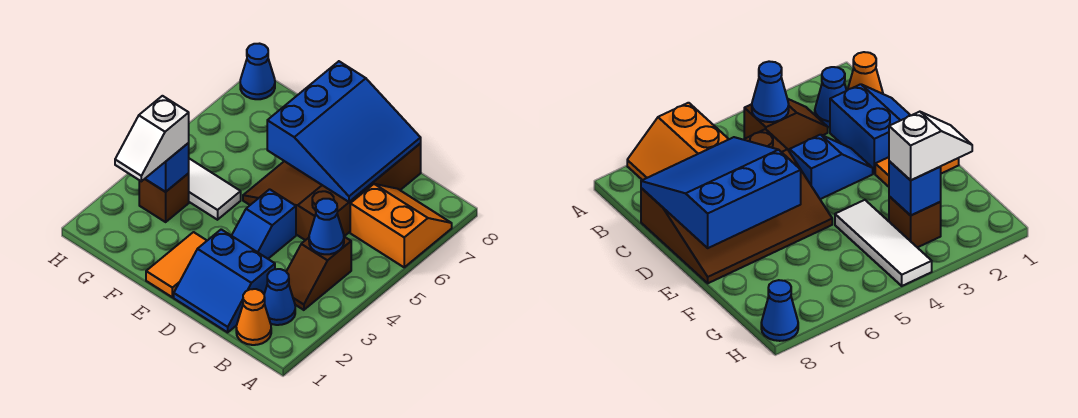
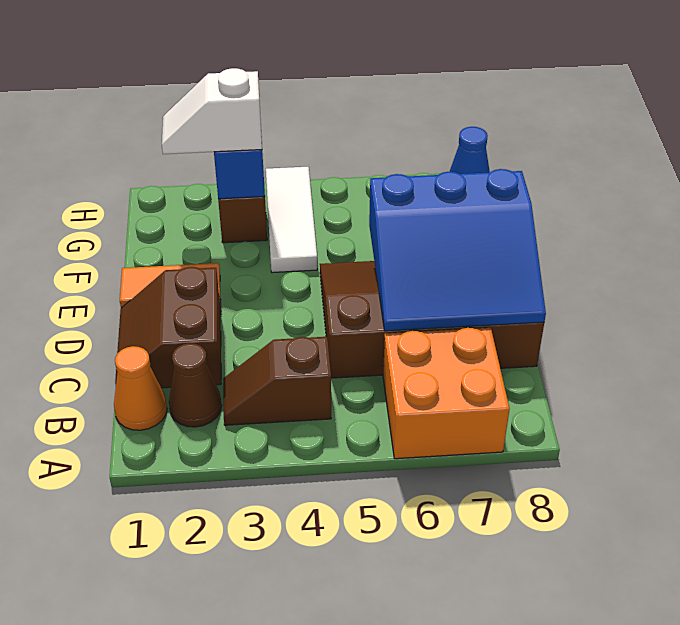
orange slope A6:B7 level 1 top 6 -> orange brick A6:B7 level 1
blue cone B2 level 1 -> brown cone B2 level 1
blue cone B4 level 2 -> none
blue slope C1:D2 level 1 top 2 -> brown slope C1:D2 level 1 top 2
blue slope D3:D4 level 1 top 4 -> none

